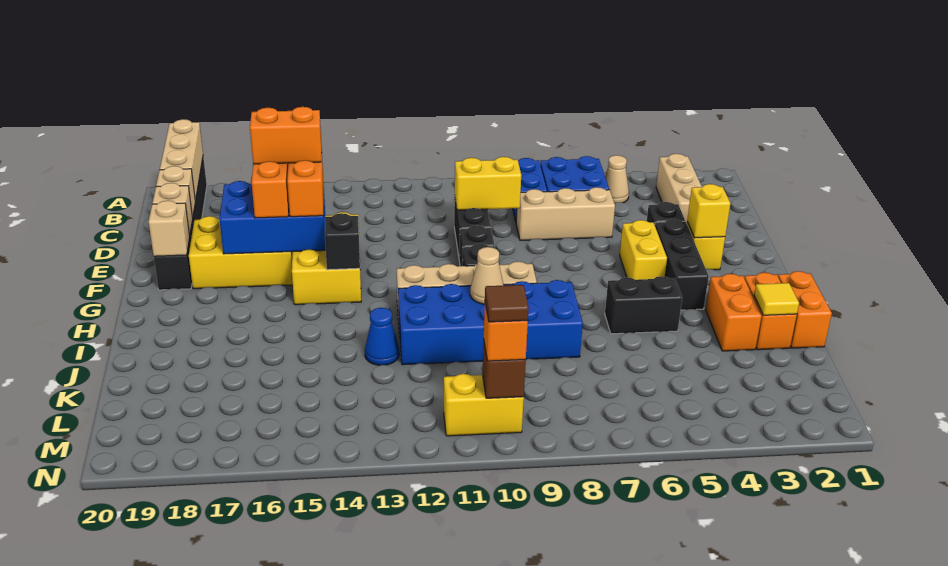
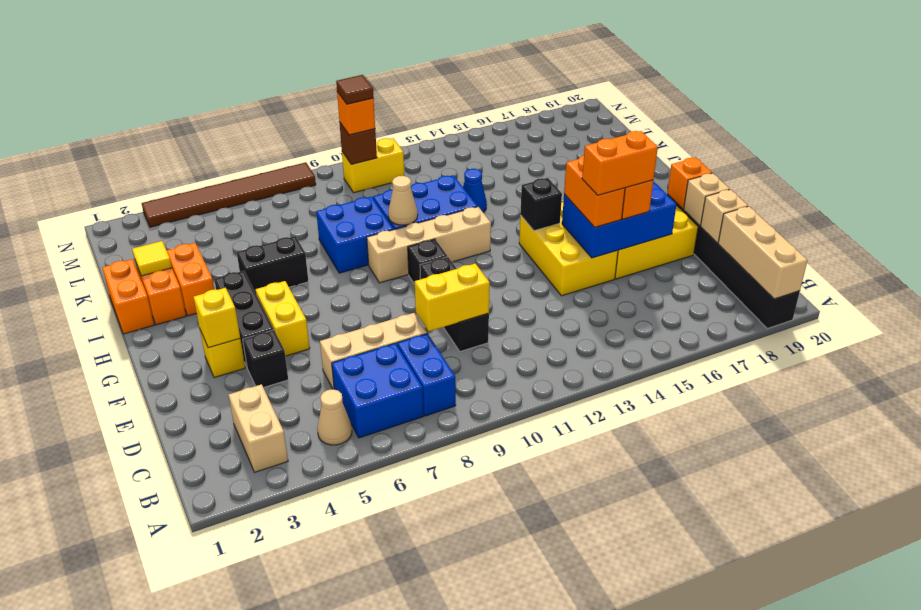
tan brick B3:D3 level 1 -> tan brick B3:C3 level 1
tan brick F19 level 2 -> orange brick F19 level 2
none -> brown tile N3:N8 level 1

